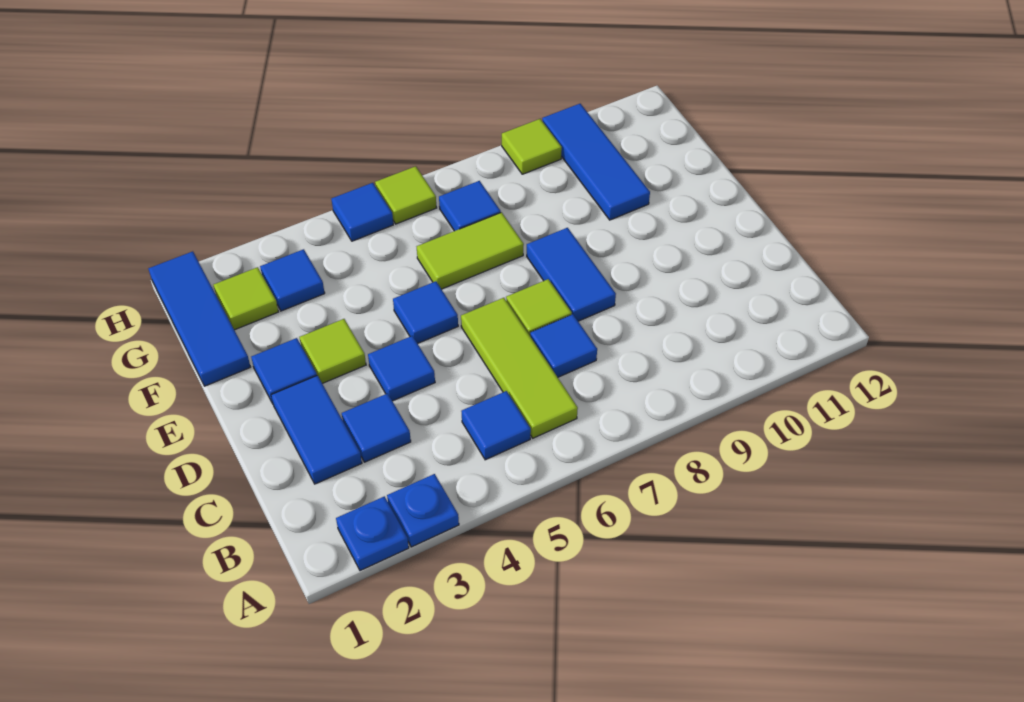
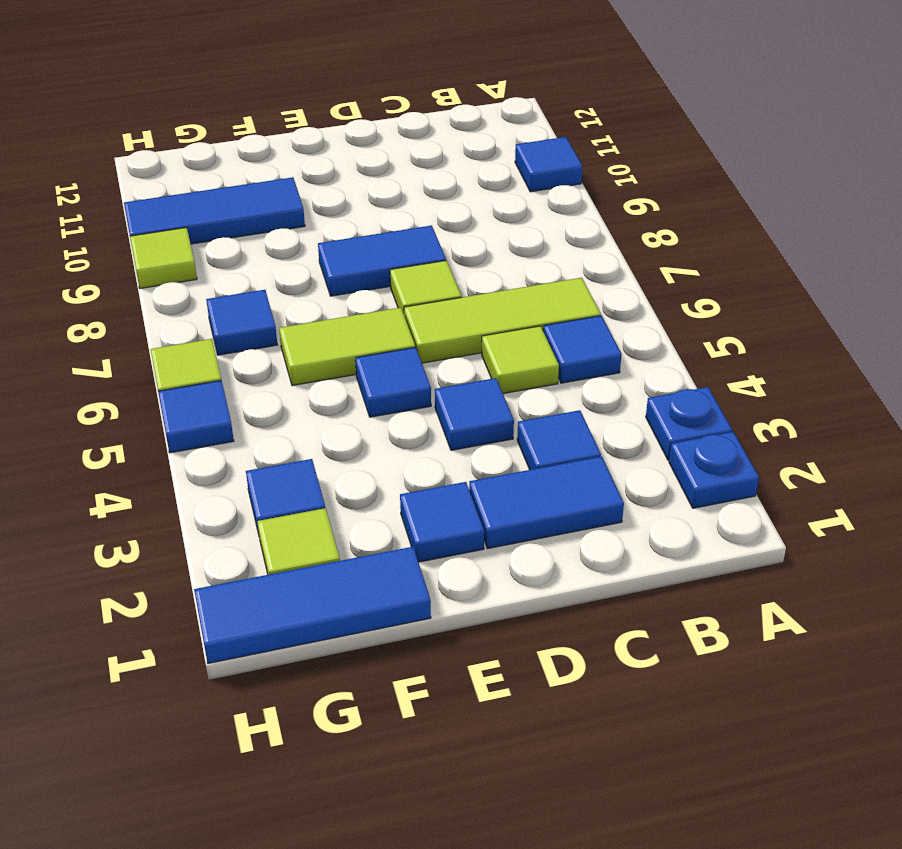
blue tile C7 level 1 -> blue tile A10 level 1
lime tile E3 level 1 -> lime tile C5 level 1
lime tile F6:F7 level 1 -> lime tile E6:F6 level 1

